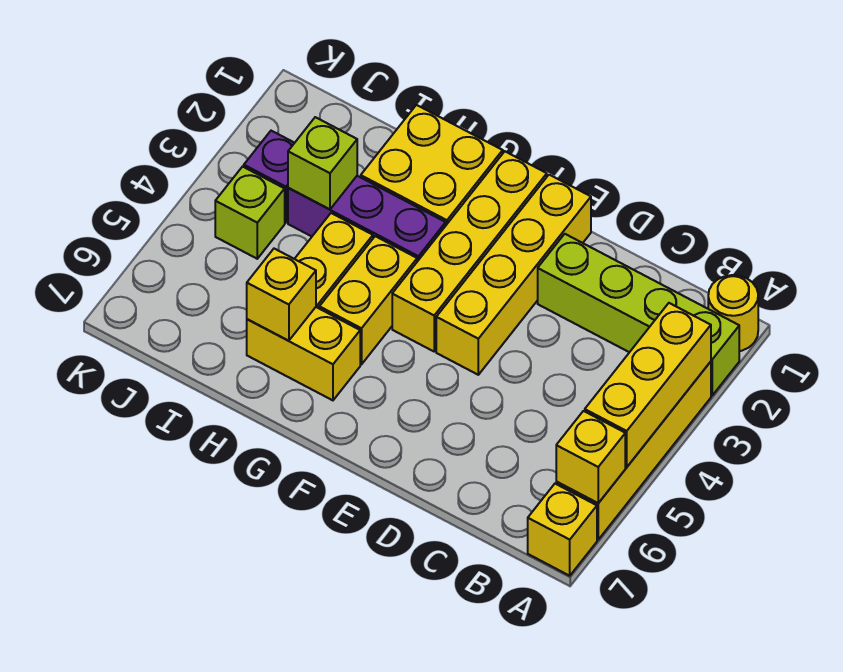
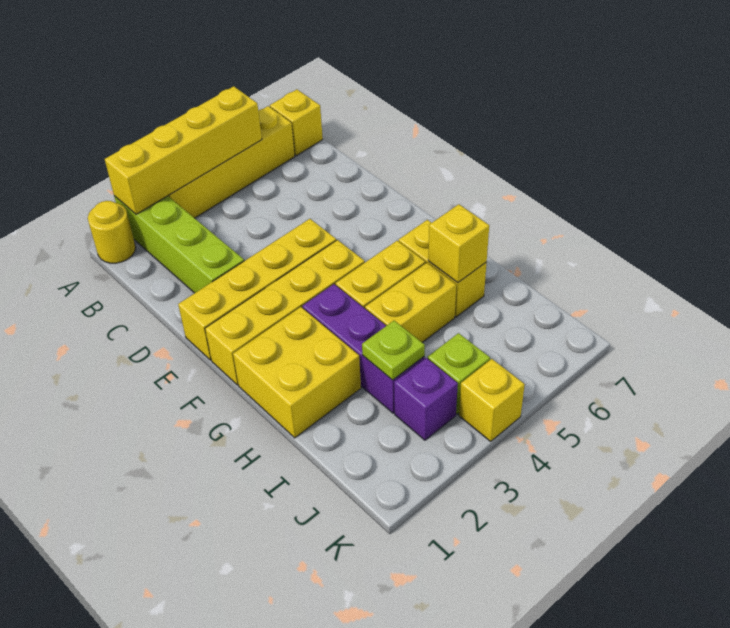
yellow brick A3:A5 level 2 -> yellow brick A2:A5 level 2
yellow brick A6 level 2 -> yellow brick K4 level 1
lime brick I3 level 2 -> lime plate I3 level 2

